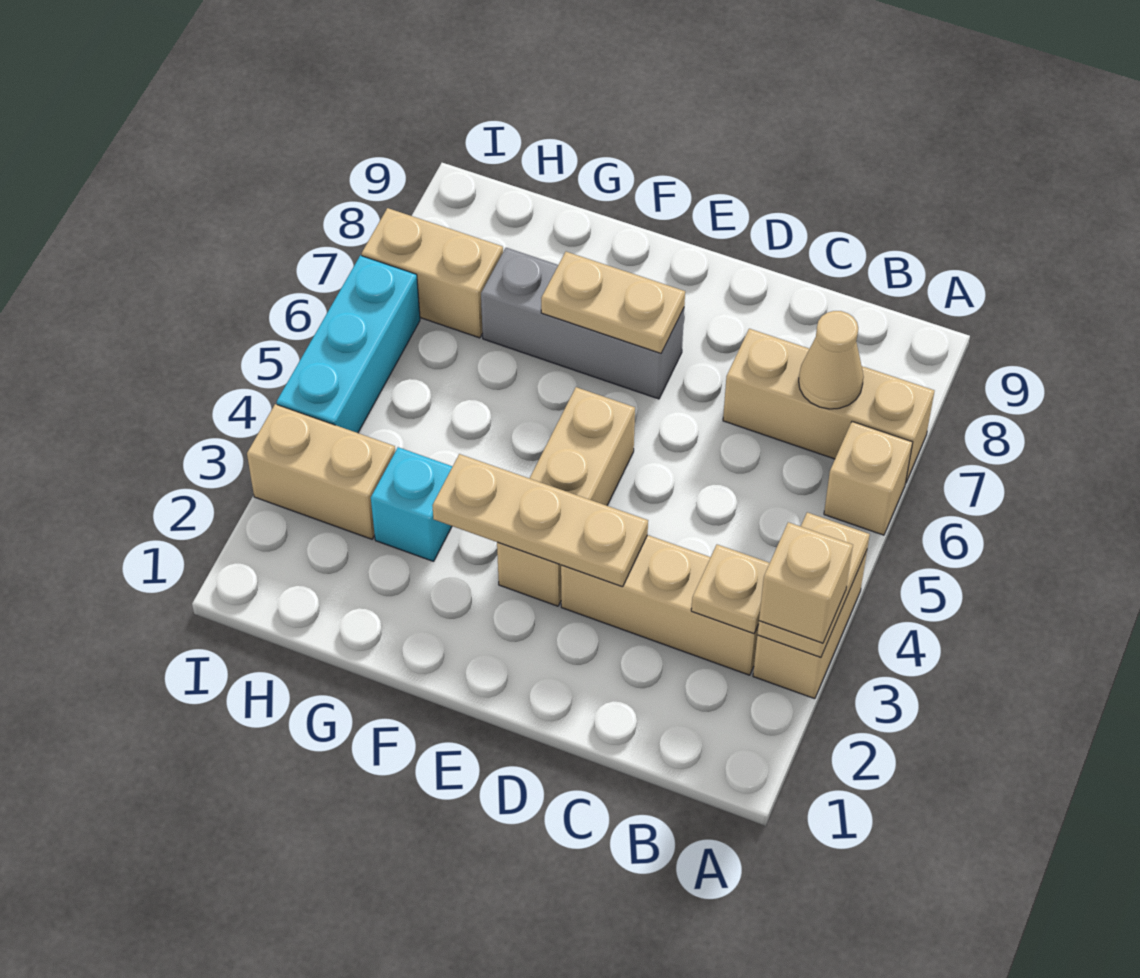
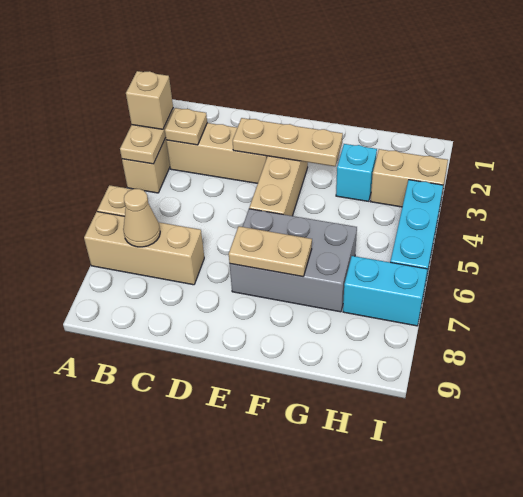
grey brick E7:G7 level 1 -> grey brick E6:G7 level 1
tan brick H7:I7 level 1 -> cyan brick H7:I7 level 1

